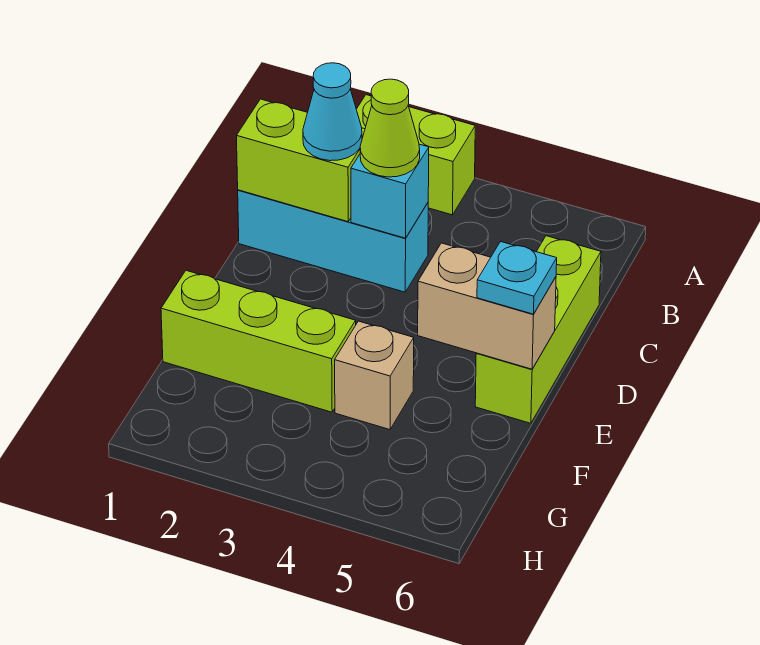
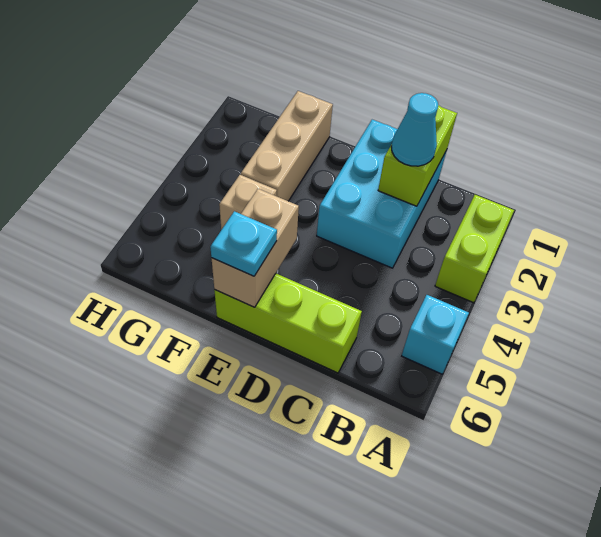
cyan brick C1:C3 level 1 -> cyan brick C1:D3 level 1
cyan brick C3 level 2 -> cyan brick A5 level 1
lime cone C3 level 3 -> none
lime brick F1:F3 level 1 -> tan brick F1:F3 level 1

